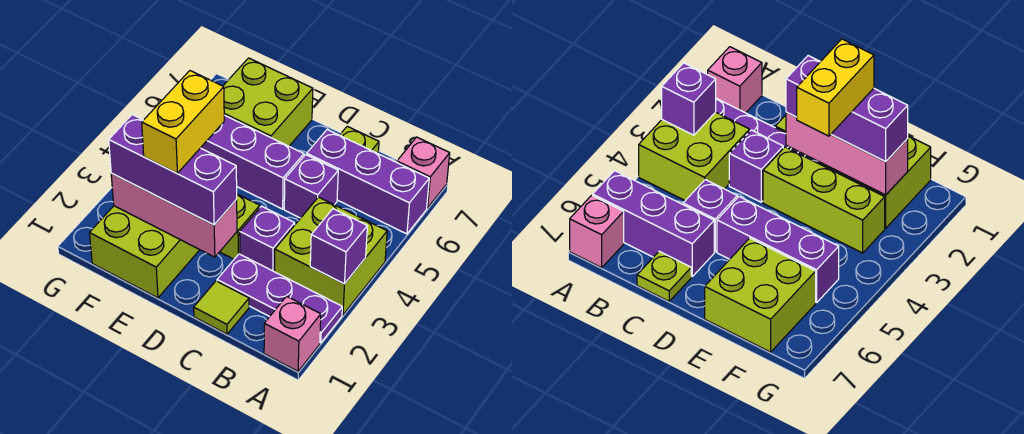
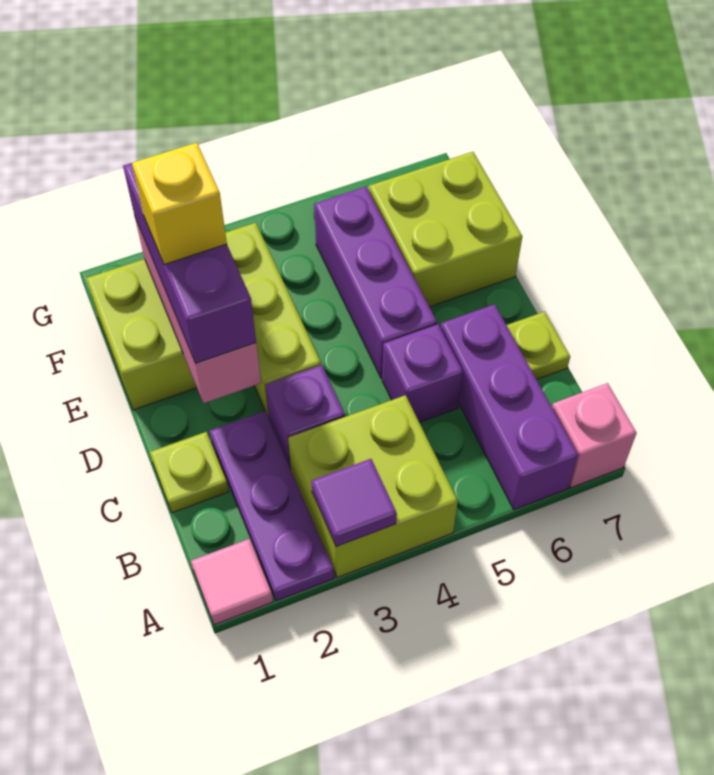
pink brick A1 level 1 -> pink tile A1 level 1
purple brick A3 level 2 -> purple tile A3 level 2
lime tile C1 level 1 -> lime plate C1 level 1
yellow brick E2:E3 level 4 -> yellow brick E2 level 4

